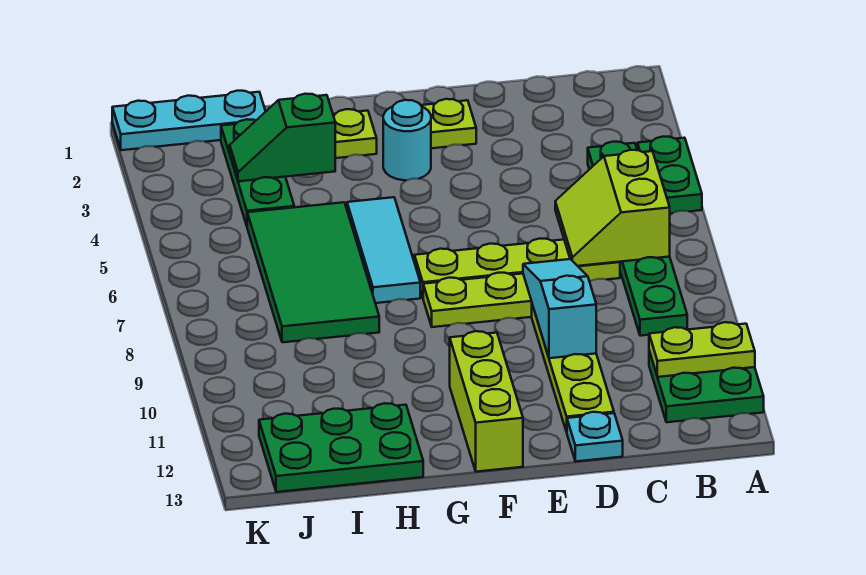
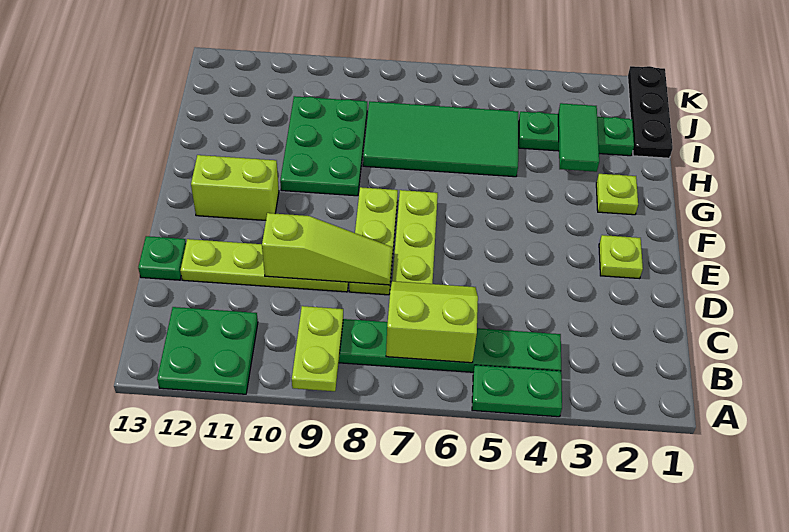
lime plate A11:B11 level 2 -> lime plate A9:B9 level 2
cyan slope D8:D10 level 2 top 10 -> lime slope D8:D10 level 2 top 10
cyan plate D13 level 1 -> green plate D13 level 1
cyan round brick F3 level 1 -> none
lime brick F11:F13 level 1 -> lime brick F11:F12 level 1
cyan tile G5:G7 level 1 -> none
green slope H3:I3 level 2 top H -> green tile H3:I3 level 2
green plate H12:J13 level 1 -> green plate G9:I10 level 1
cyan plate I1:K1 level 1 -> black plate I1:K1 level 1

